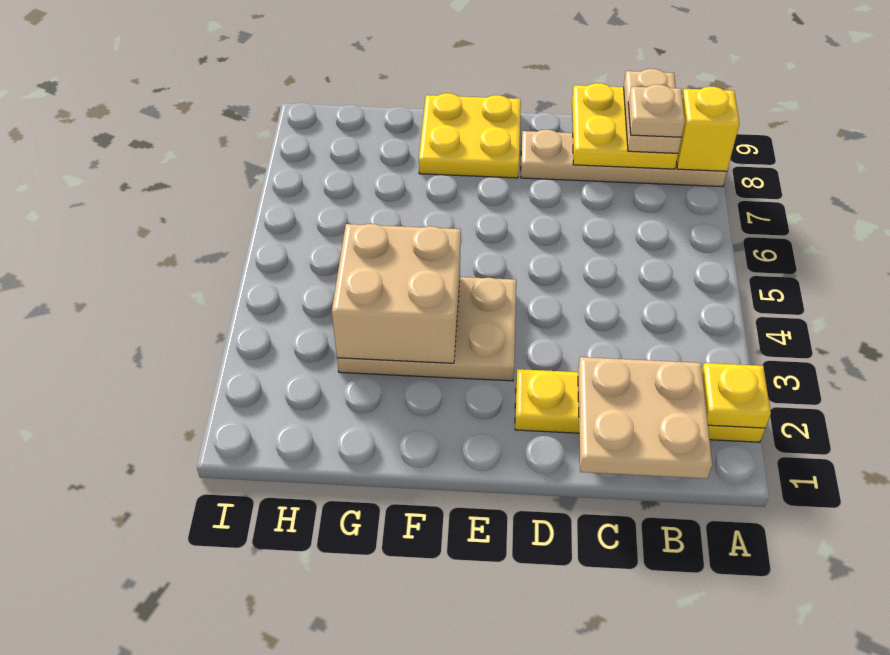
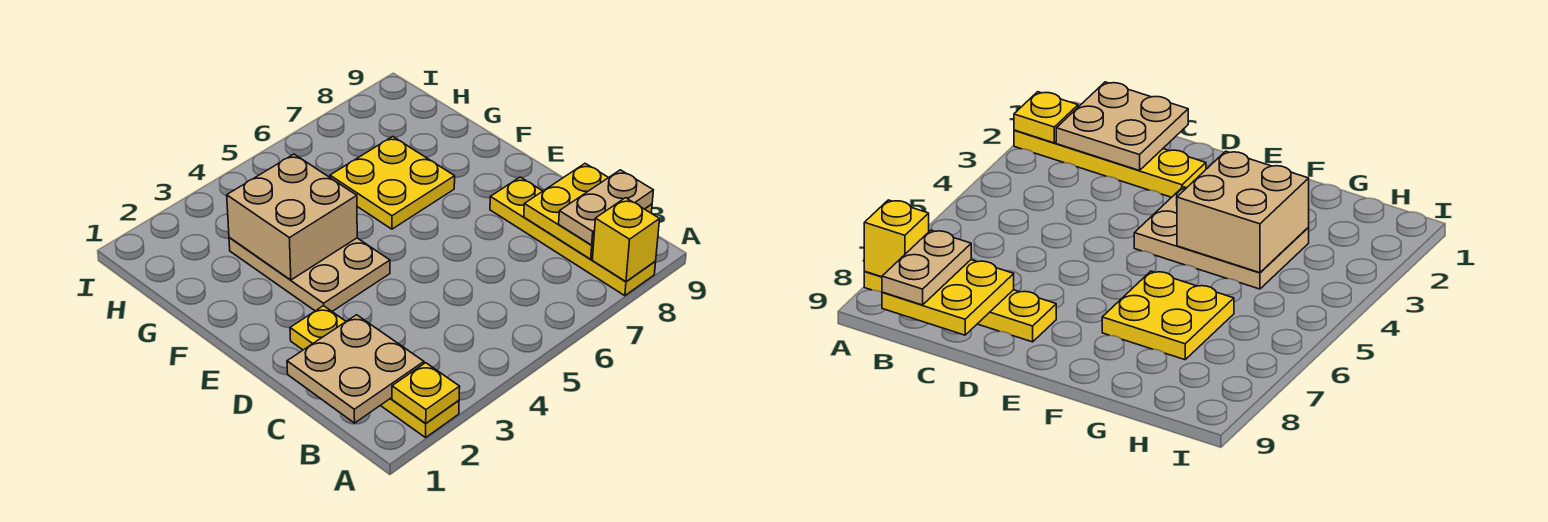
tan plate A8:D8 level 1 -> yellow plate A8:D8 level 1
tan plate B8 level 4 -> none
yellow plate E8:F9 level 1 -> yellow plate F6:G7 level 1

